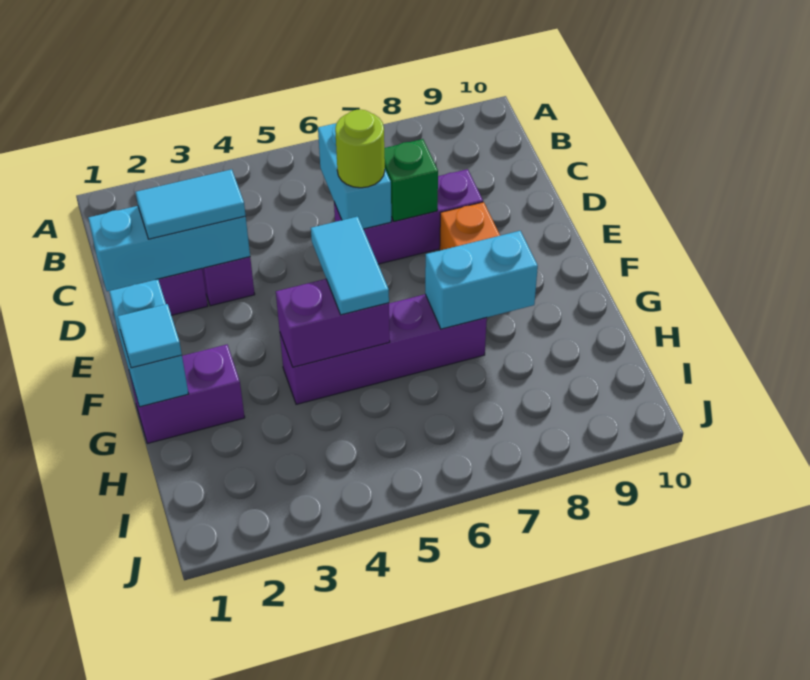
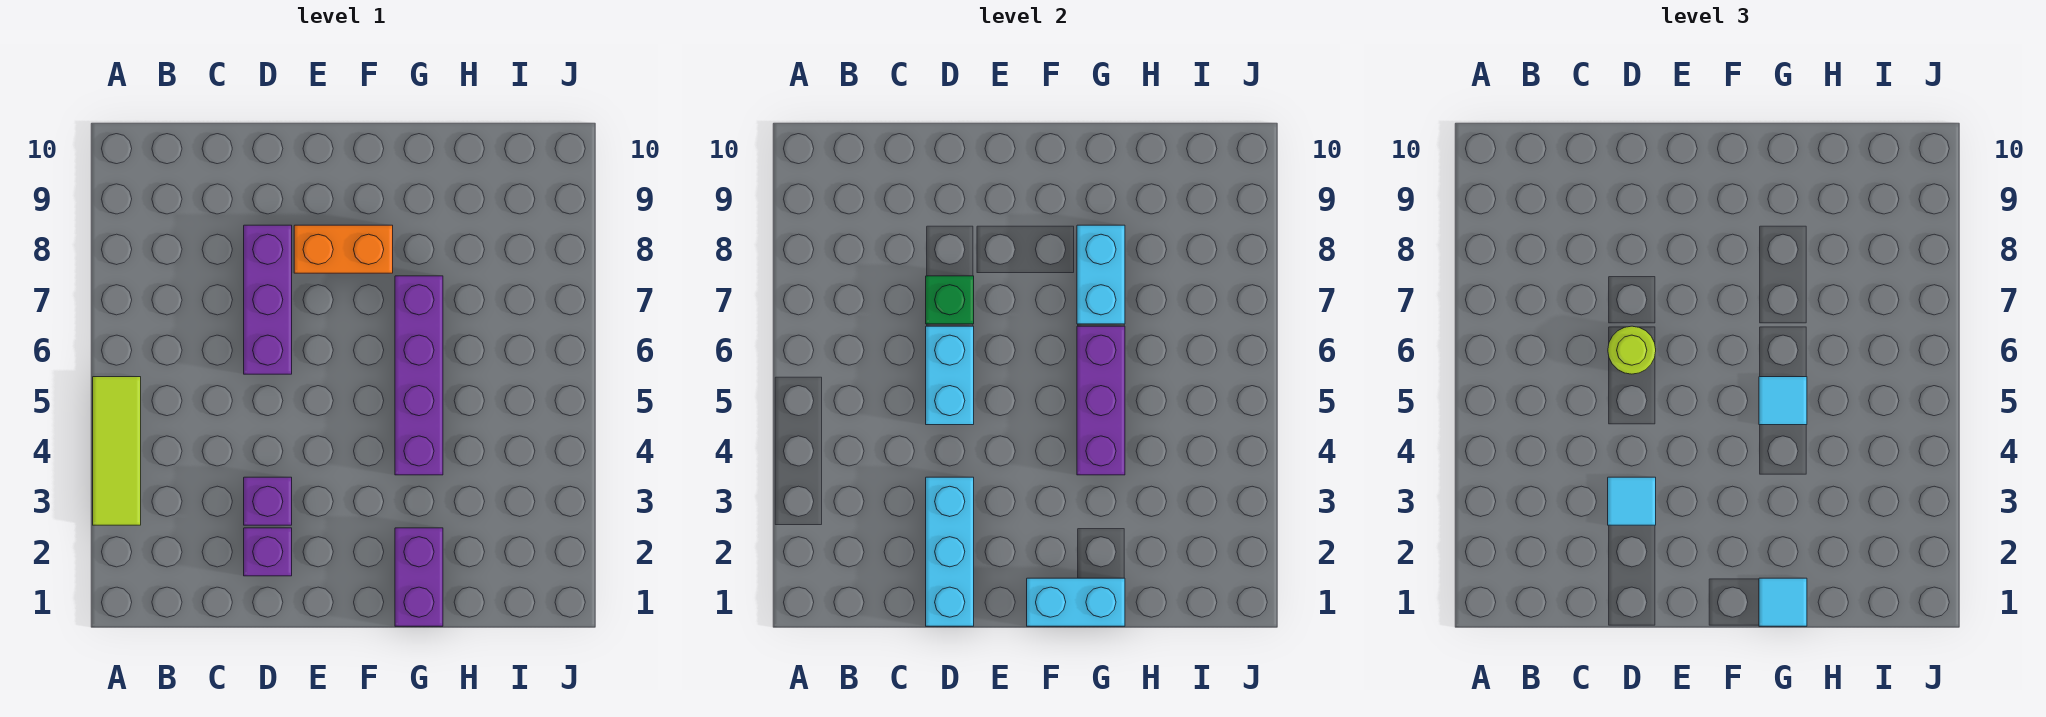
none -> lime tile A3:A5 level 1
cyan brick C6:D6 level 2 -> cyan brick D5:D6 level 2
cyan tile D2:D3 level 3 -> cyan tile D3 level 3
cyan tile F5:G5 level 3 -> cyan tile G5 level 3
purple brick G4:G5 level 2 -> purple brick G4:G6 level 2

